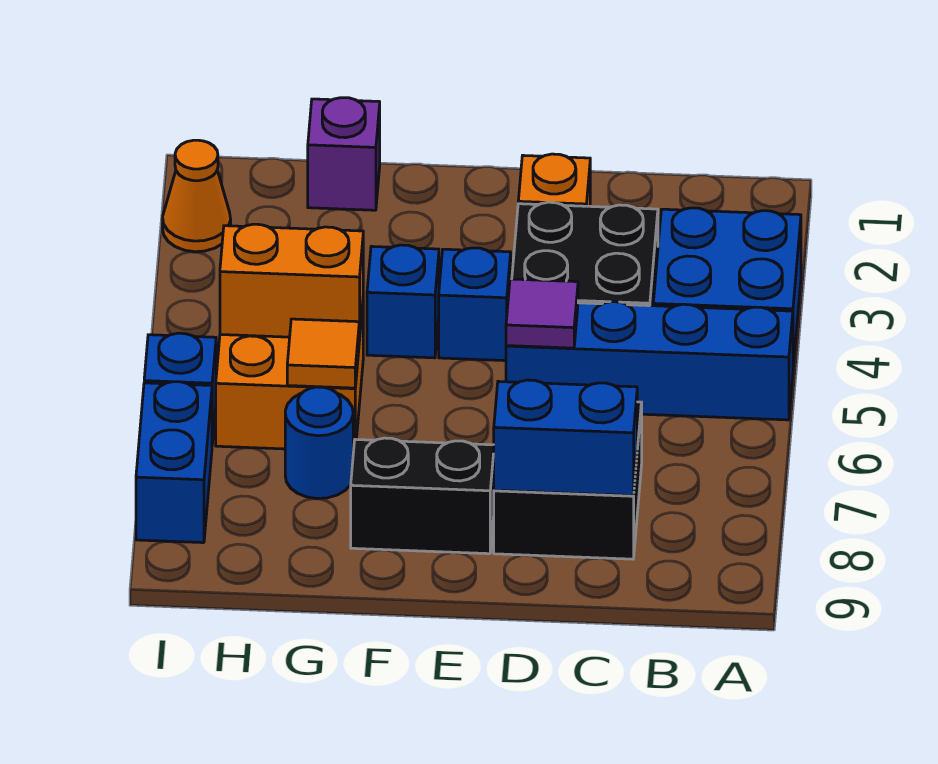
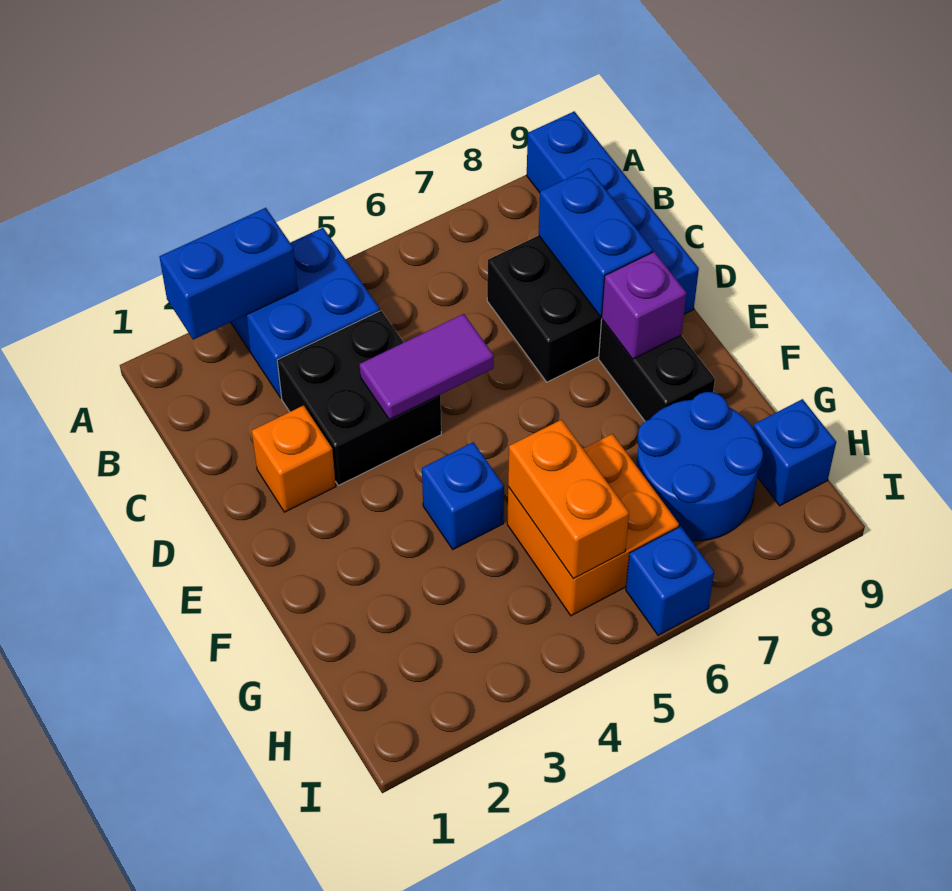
blue brick A5:D5 level 1 -> blue brick A9:D9 level 1
purple tile D5 level 2 -> purple tile D4:D5 level 2
blue brick E4 level 1 -> blue brick H9 level 1
purple brick G1 level 1 -> purple brick E8 level 2
orange tile G6 level 2 -> none
blue round brick G7 level 1 -> blue round brick G7:H8 level 1
orange cone I2 level 1 -> none
blue brick I7:I8 level 1 -> blue brick A2:A3 level 2

